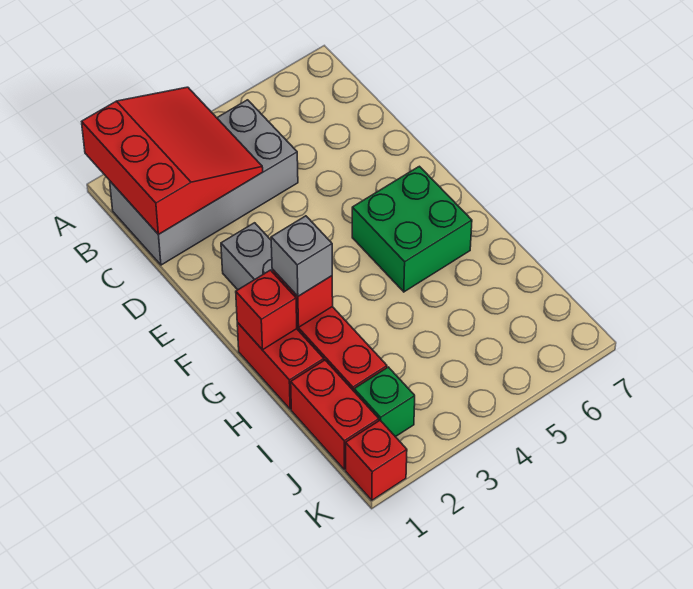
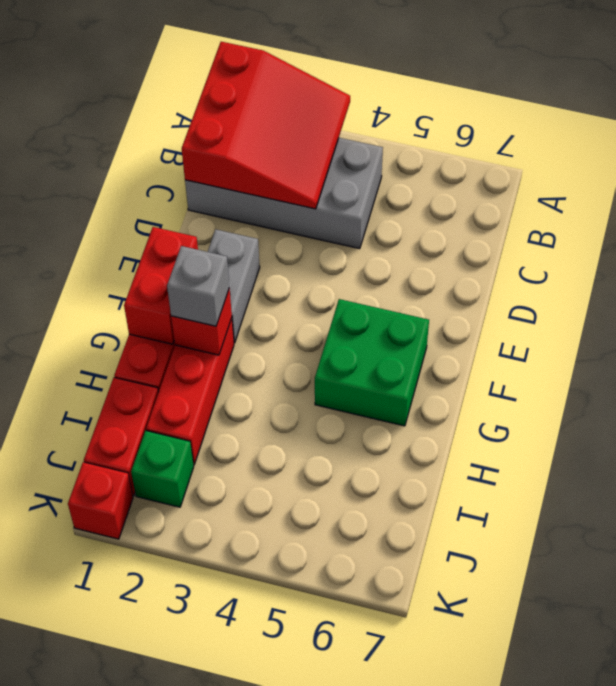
red brick G1 level 2 -> red brick F1:G1 level 2

